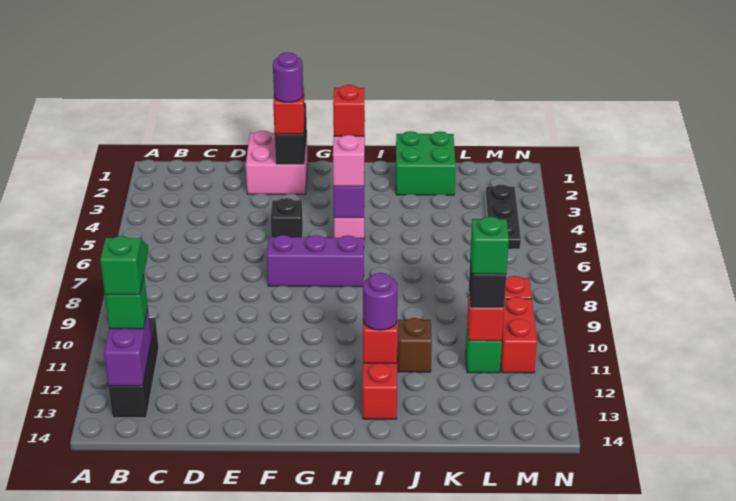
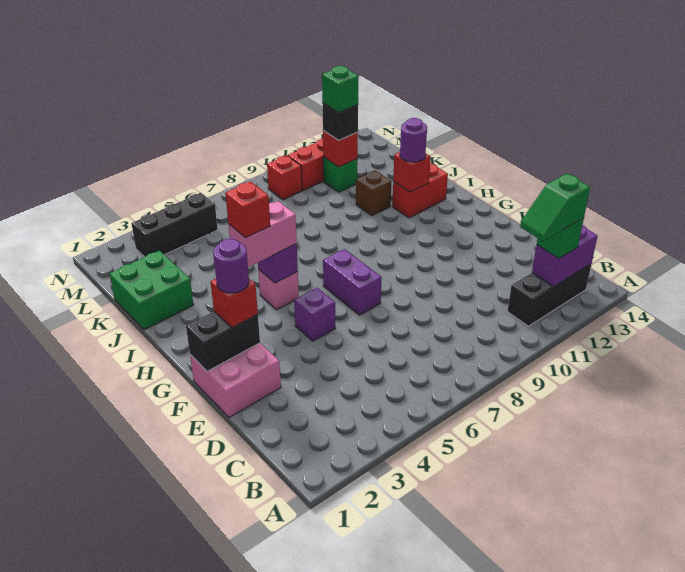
black brick F5 level 1 -> purple brick F5 level 1
purple brick F7:H7 level 1 -> purple brick F7:G7 level 1
black plate M3:M5 level 1 -> black brick M3:M5 level 1

